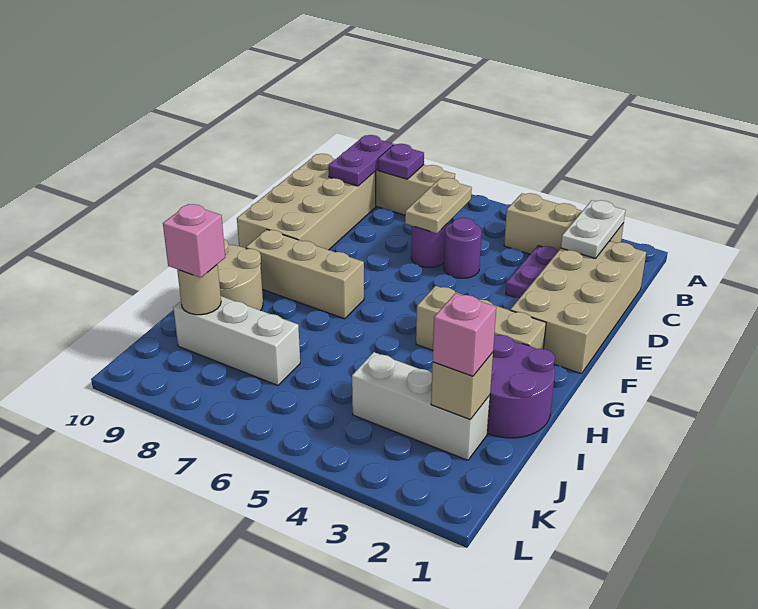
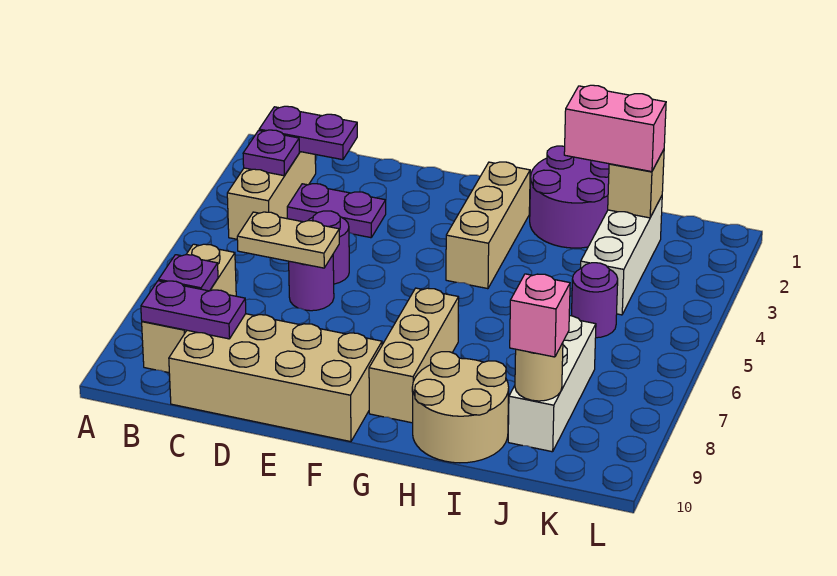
white plate B2:C2 level 2 -> purple plate B2:C2 level 2
none -> purple plate B3 level 2
tan brick C1:F2 level 1 -> none
pink brick J2 level 3 -> pink brick I2:J2 level 3
none -> purple round brick J5 level 1

